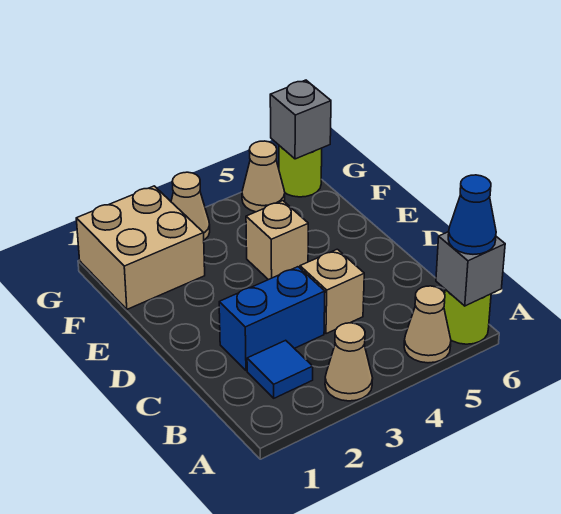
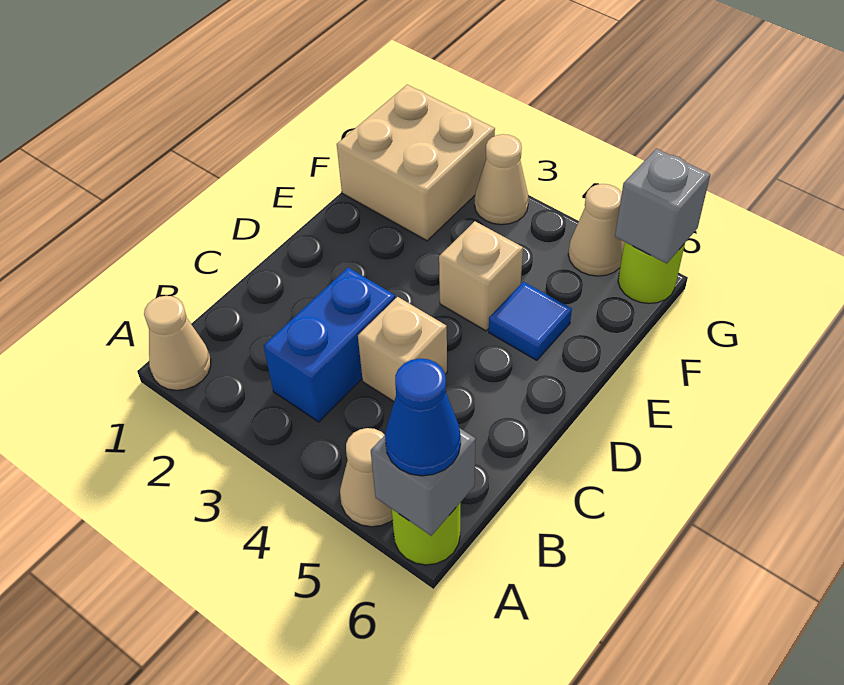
tan cone A3 level 1 -> tan cone A1 level 1
blue tile B2 level 1 -> blue tile E5 level 1
blue brick C2:C3 level 1 -> blue brick B3:C3 level 1

